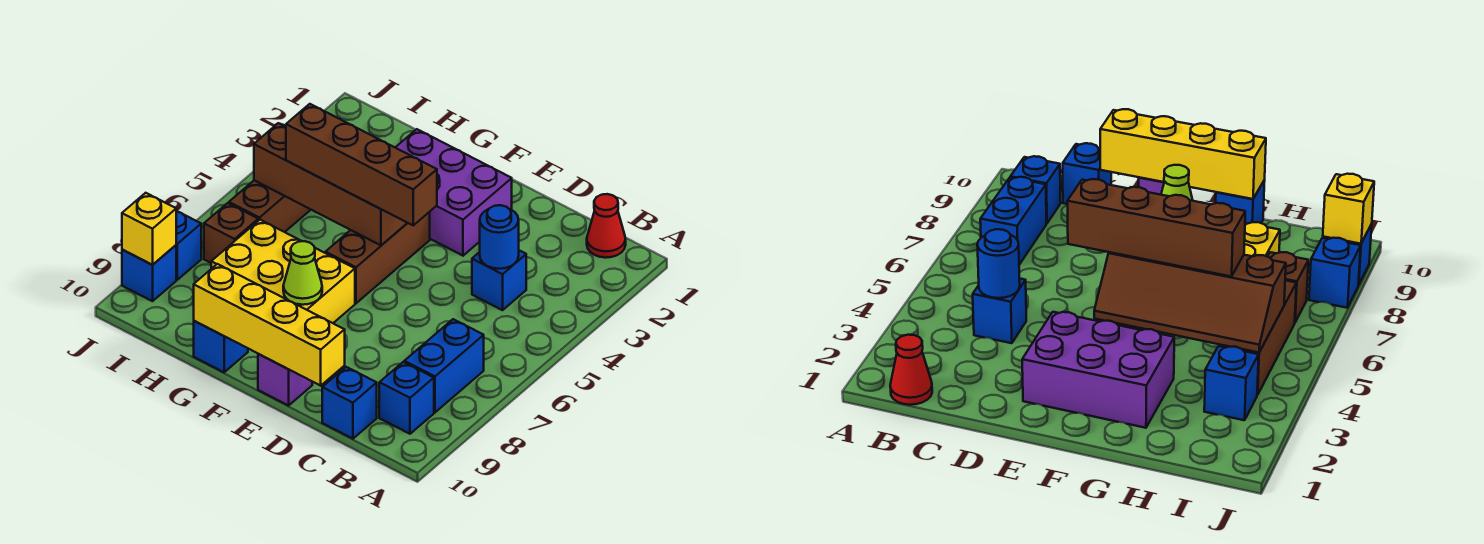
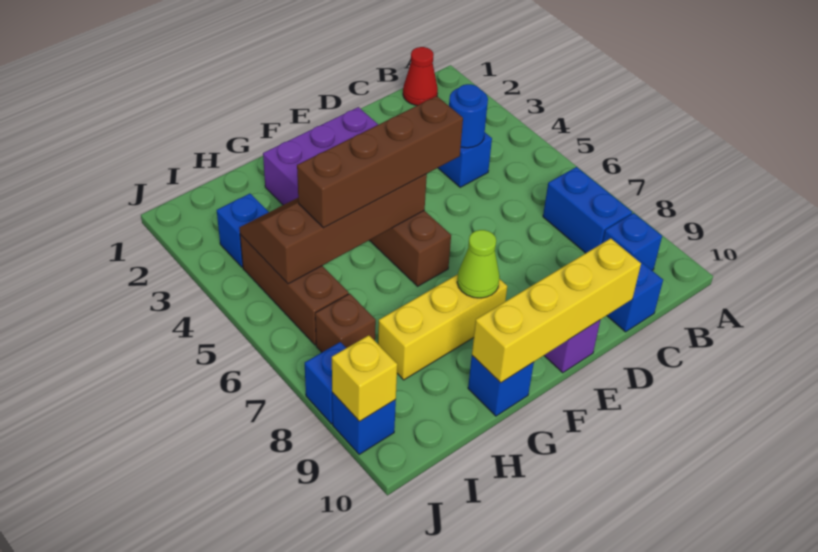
yellow brick F7:H8 level 1 -> yellow brick F8:H8 level 1

